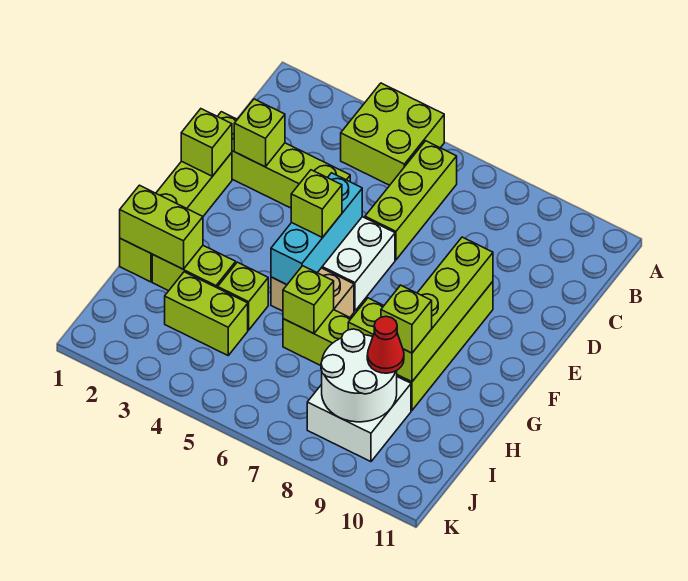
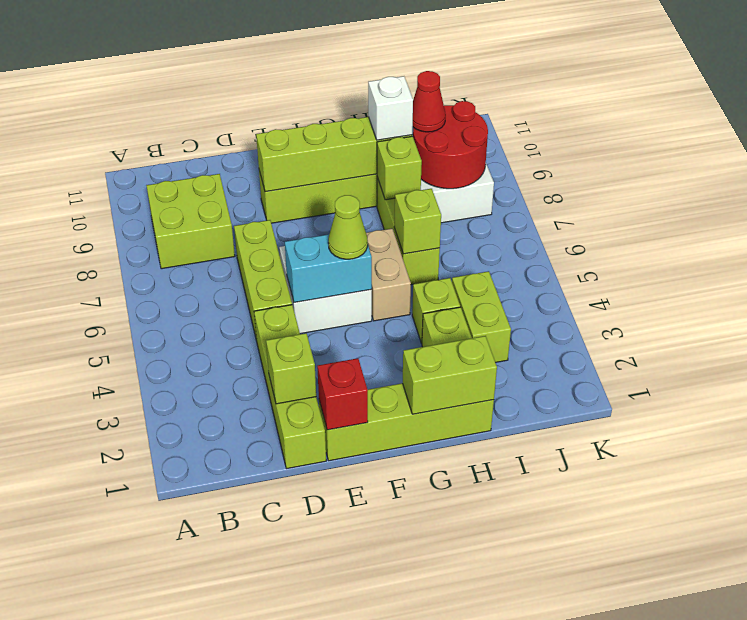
lime brick A4:B5 level 1 -> lime brick B8:C9 level 1
lime brick B6:D6 level 1 -> lime brick D5:D7 level 1
lime brick E1 level 2 -> red brick E1 level 2
cyan brick E5:G5 level 2 -> cyan brick E5:F5 level 2
lime brick F5 level 3 -> lime cone F5 level 3
lime brick H1:H2 level 2 -> lime brick G1:H1 level 2
lime brick H9 level 3 -> white brick H9 level 3
white round brick I8:J9 level 2 -> red round brick I8:J9 level 2

